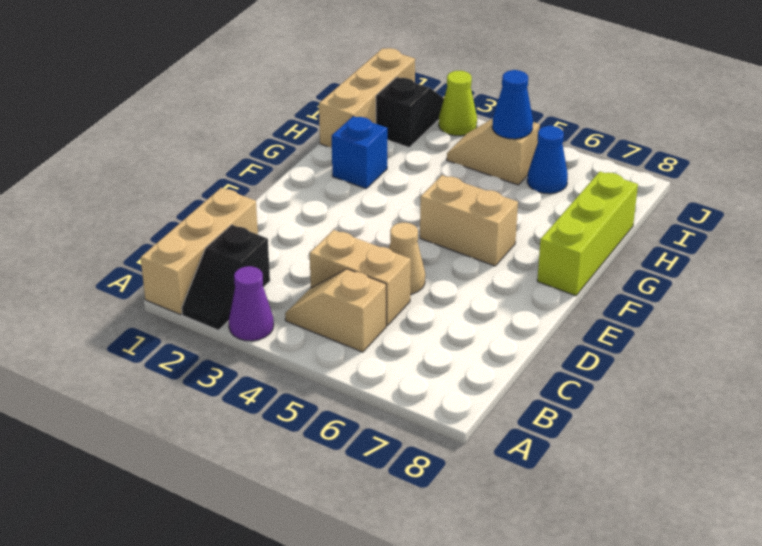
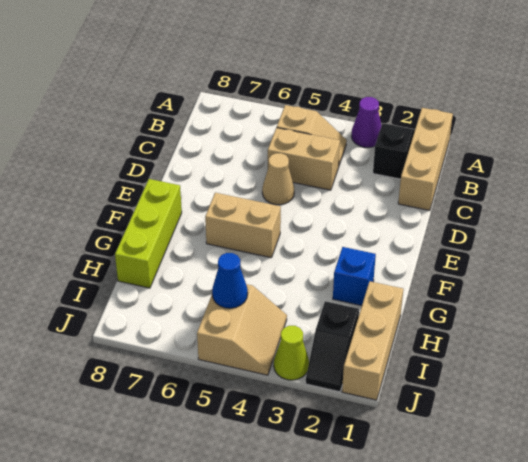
tan slope I4:I5 level 1 top 5 -> tan slope I4:J5 level 1 top 5
blue cone I6 level 1 -> none

